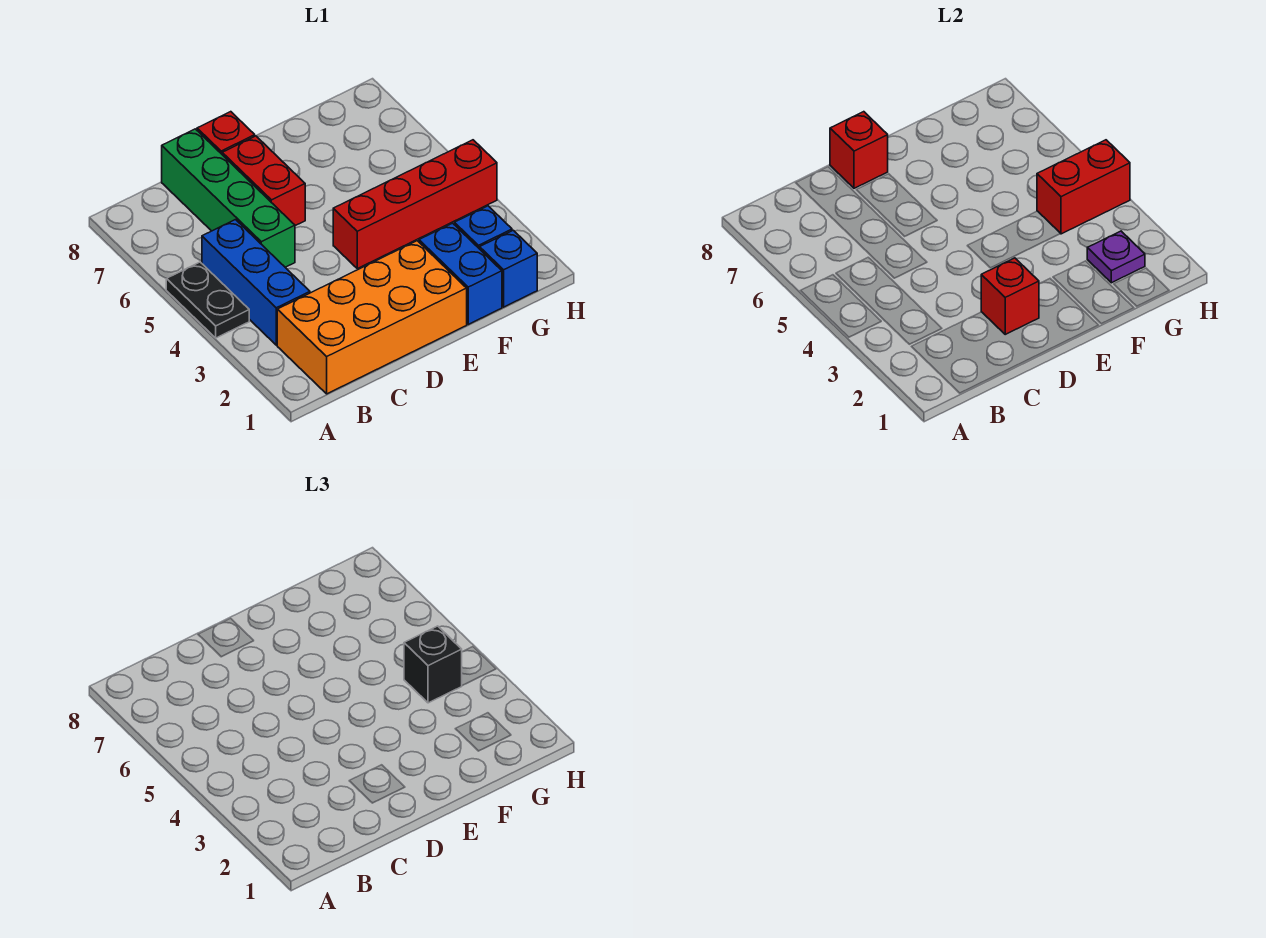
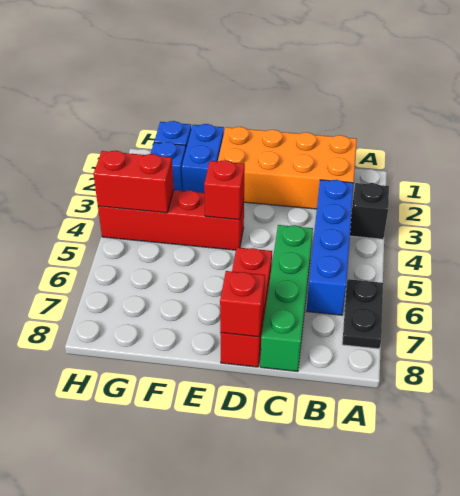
black plate A4:A5 level 1 -> black plate A6:A7 level 1
blue brick B3:B5 level 1 -> blue brick B3:B6 level 1
red brick D2 level 2 -> red brick E4 level 2
purple plate G2 level 2 -> none
black brick G4 level 3 -> black brick A3 level 1

